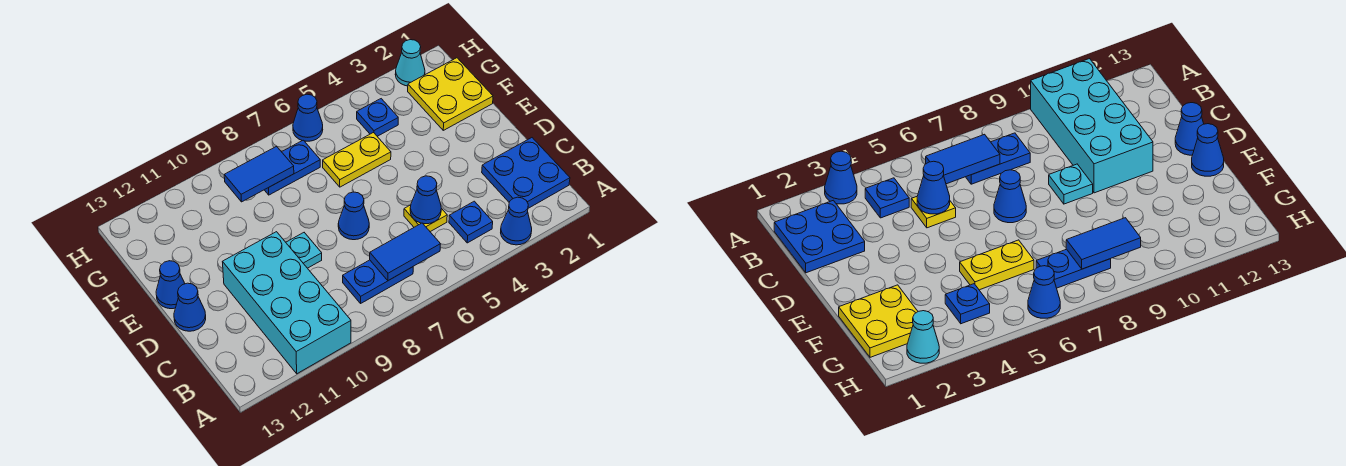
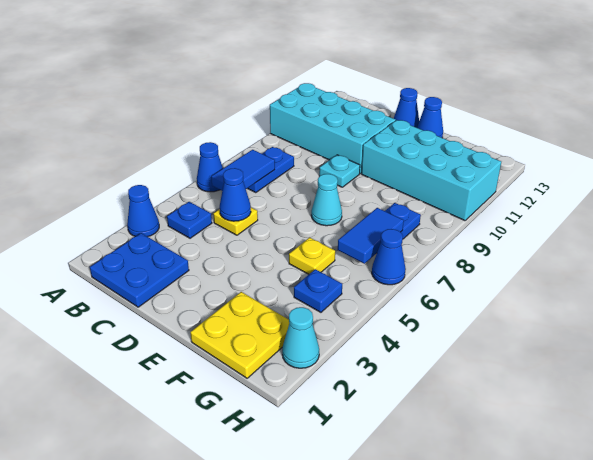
blue cone D7 level 1 -> blue cone A6 level 1
none -> cyan cone E7 level 1
none -> cyan brick E10:H11 level 1
yellow plate F5:F6 level 1 -> yellow plate F5 level 1
blue tile G8:G9 level 2 -> blue tile G6:G7 level 2

